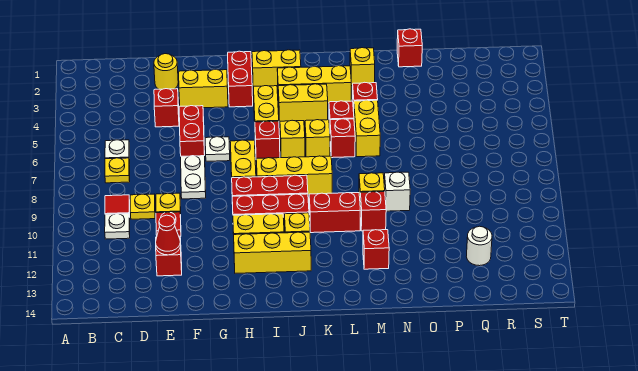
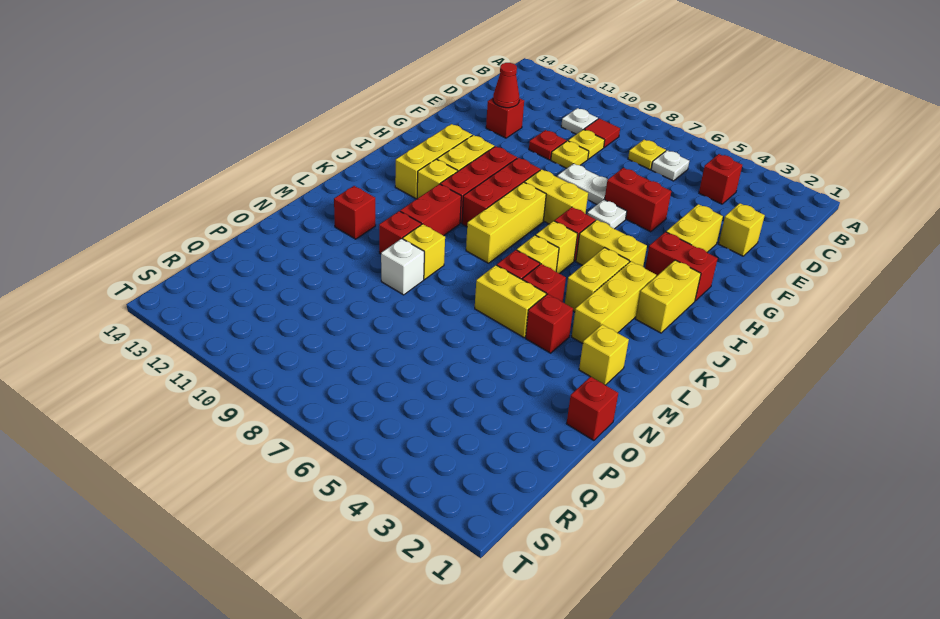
yellow round brick E2 level 1 -> yellow brick E2 level 1
red brick E4 level 1 -> red brick C4 level 1
white round brick Q12 level 1 -> none

